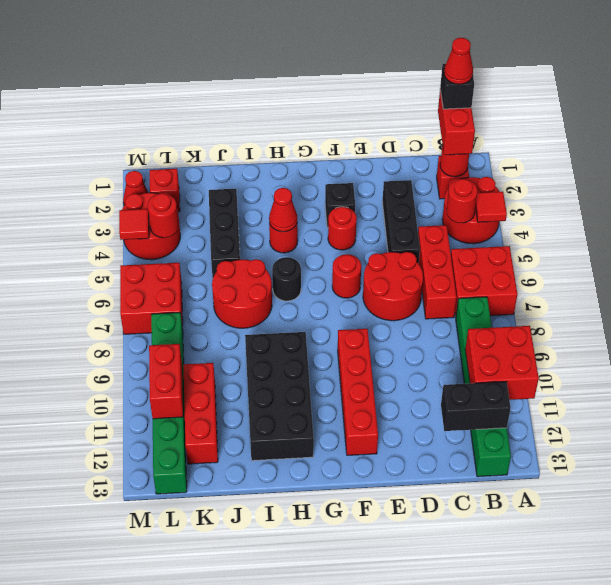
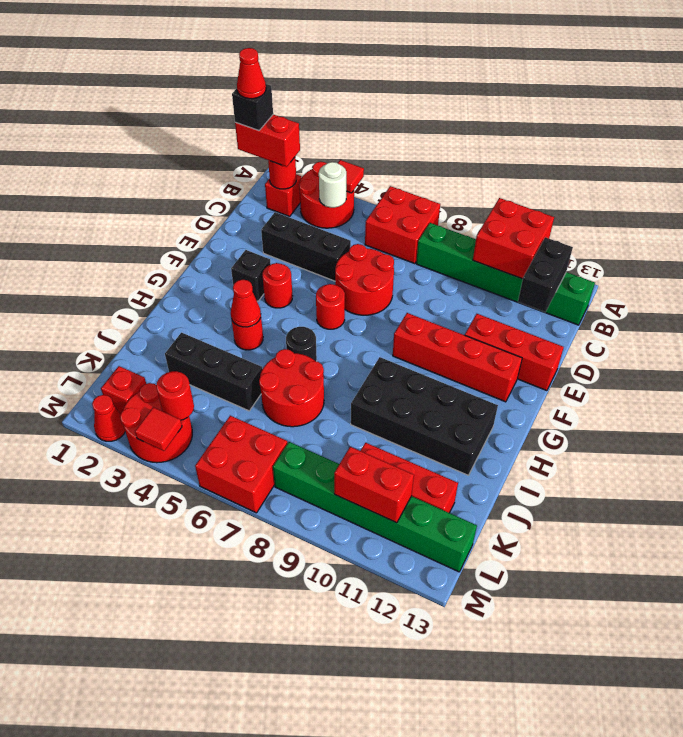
red round brick B4 level 2 -> white round brick B4 level 2
red brick C5:C7 level 1 -> red brick E11:E13 level 1

